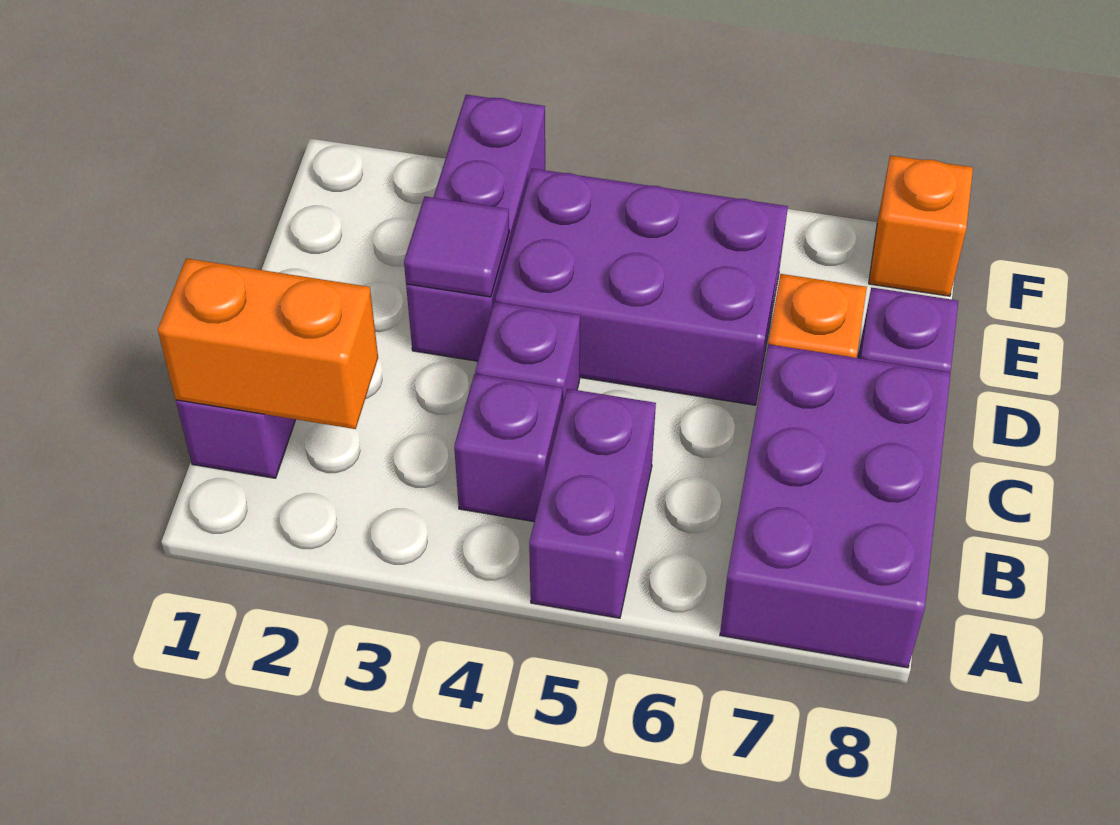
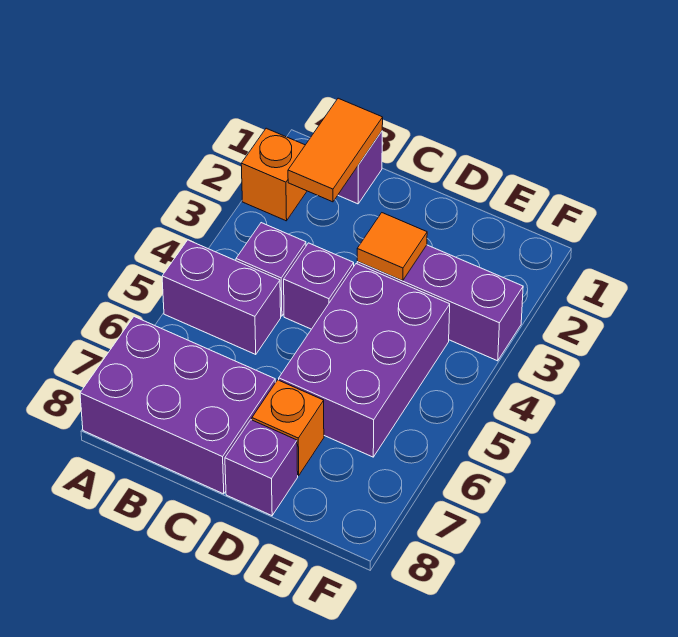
orange brick B1:B2 level 2 -> orange tile B1:B2 level 2
purple tile D3 level 2 -> orange tile D3 level 2
orange brick F8 level 1 -> orange brick A2 level 1

